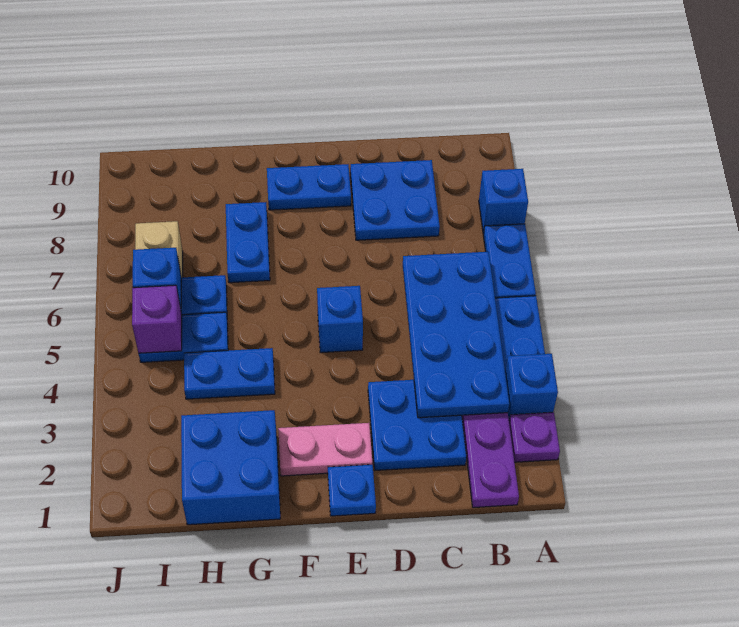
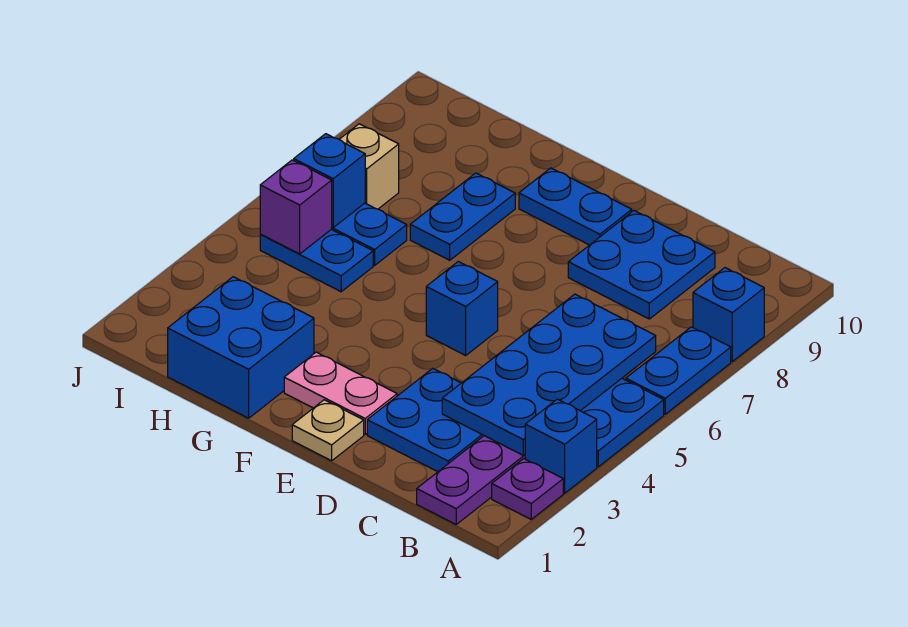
blue plate E1 level 1 -> tan plate E1 level 1
blue plate G4:H4 level 1 -> none

